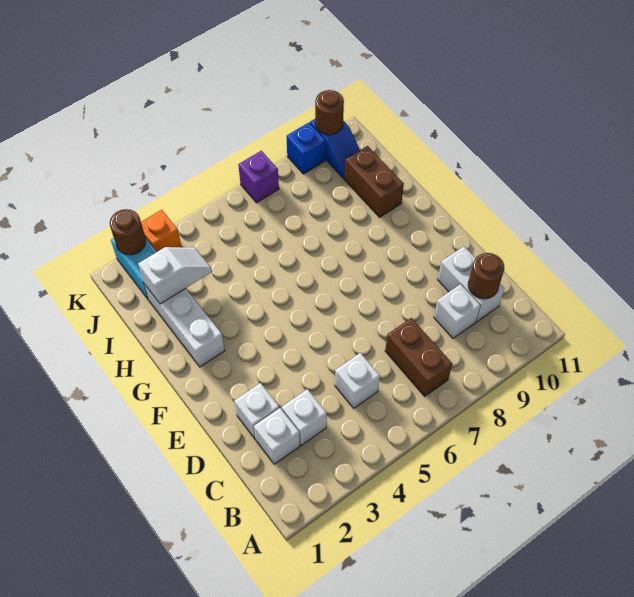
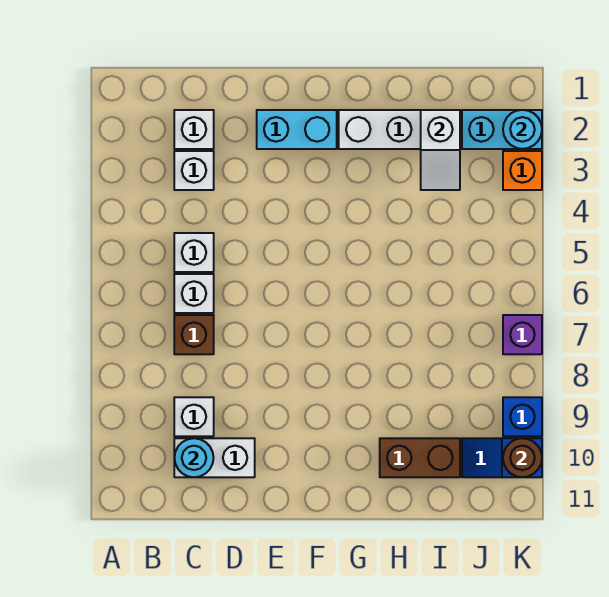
brown brick B7:C7 level 1 -> brown brick C7 level 1
brown round brick C10 level 2 -> cyan round brick C10 level 2
white brick D2 level 1 -> white brick C6 level 1
none -> cyan brick E2:F2 level 1
brown round brick K2 level 2 -> cyan round brick K2 level 2

